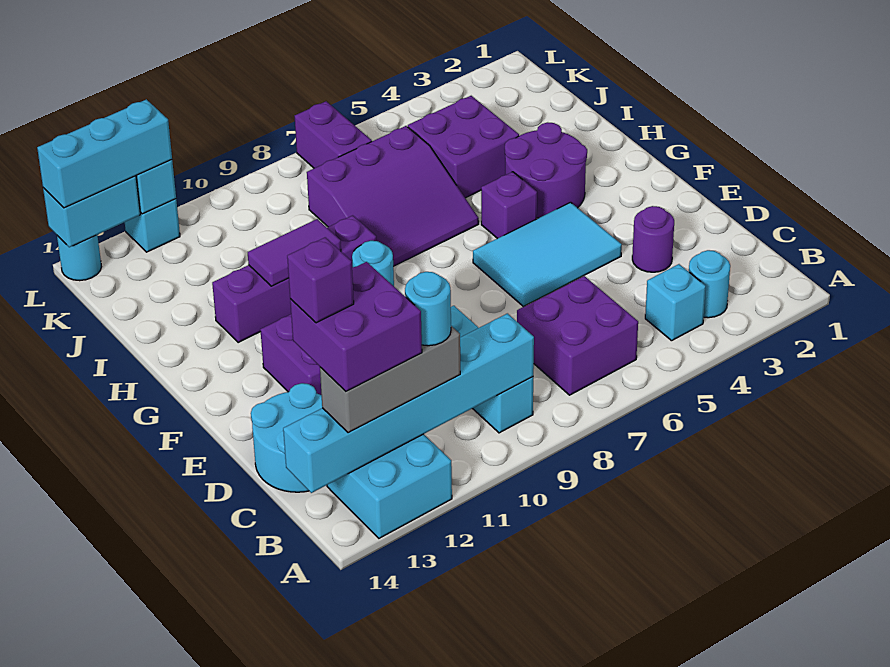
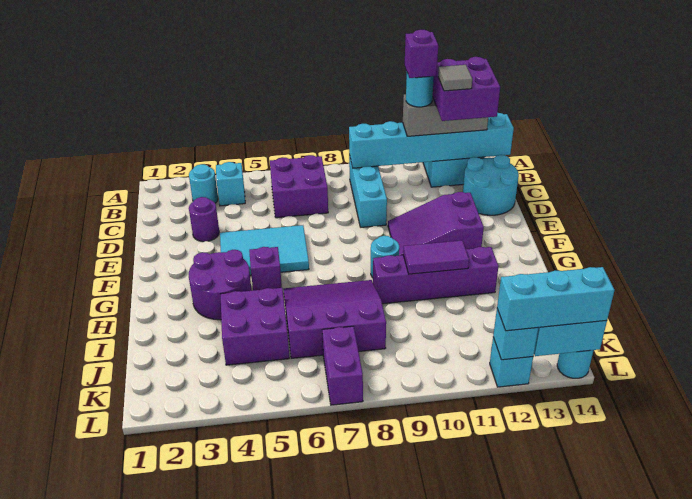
none -> grey tile C12 level 5
purple brick C13 level 5 -> purple brick B11 level 5

